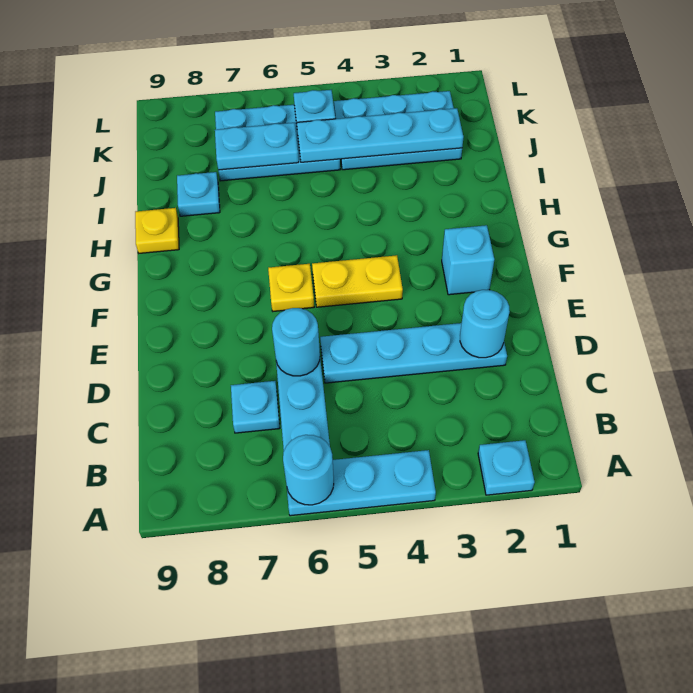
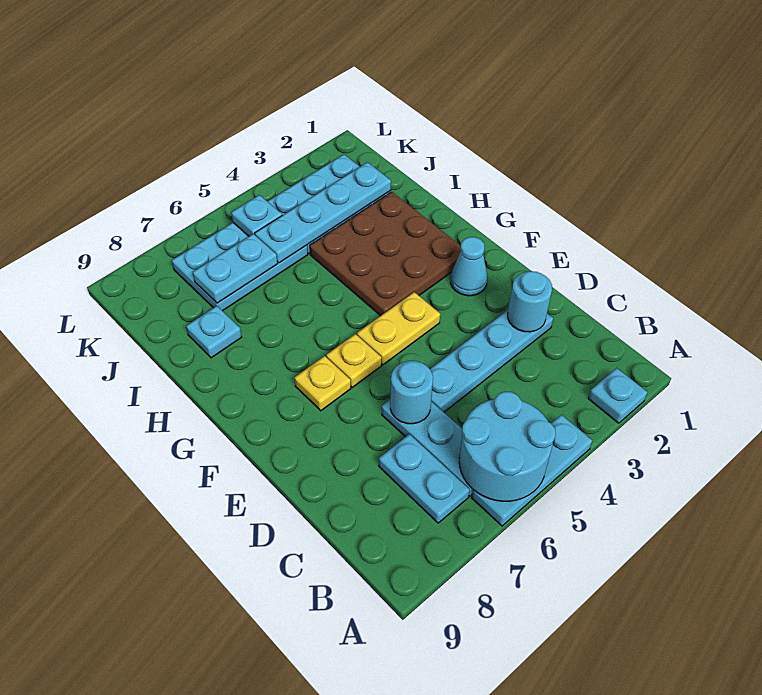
cyan round brick A6 level 2 -> cyan round brick A5:B6 level 2
cyan plate C7 level 1 -> cyan plate B7:C7 level 1
cyan brick F2 level 1 -> cyan cone F2 level 1
none -> brown plate G2:I4 level 1
yellow plate H9 level 1 -> yellow plate F7 level 1

